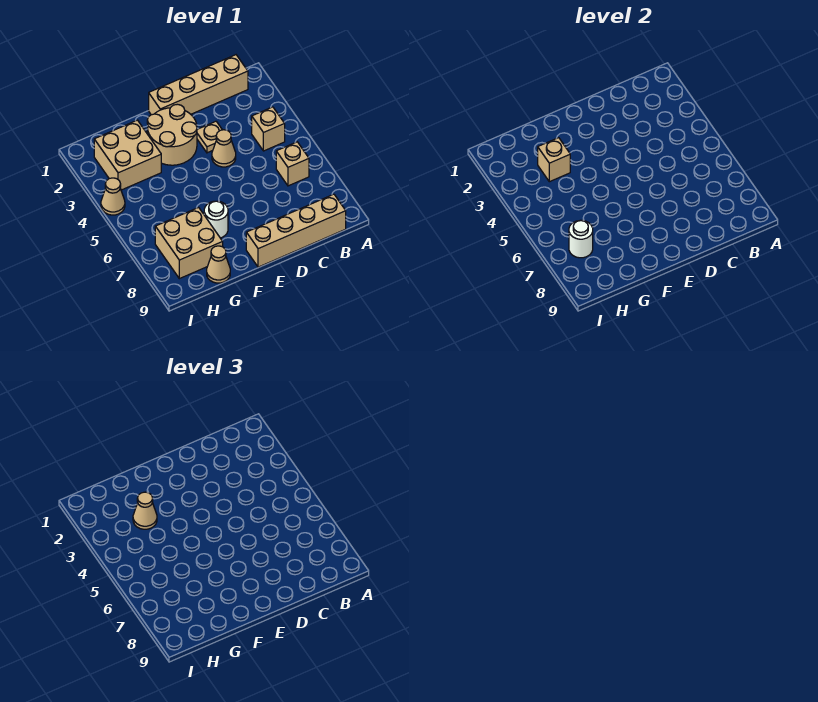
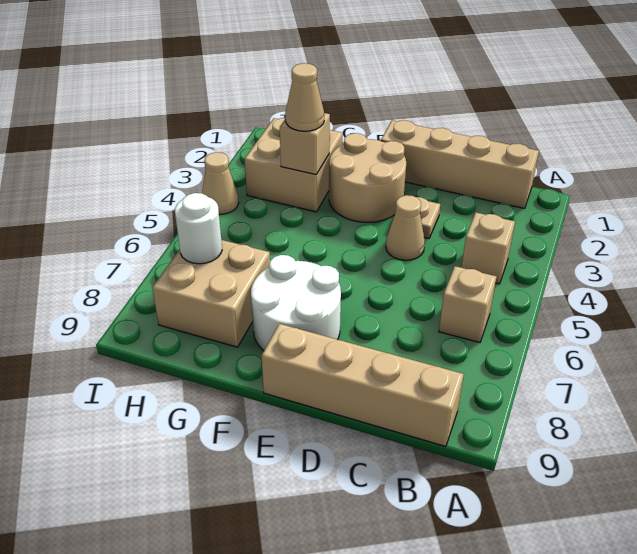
white round brick F7 level 1 -> white round brick E7:F8 level 1
tan cone G9 level 1 -> none

